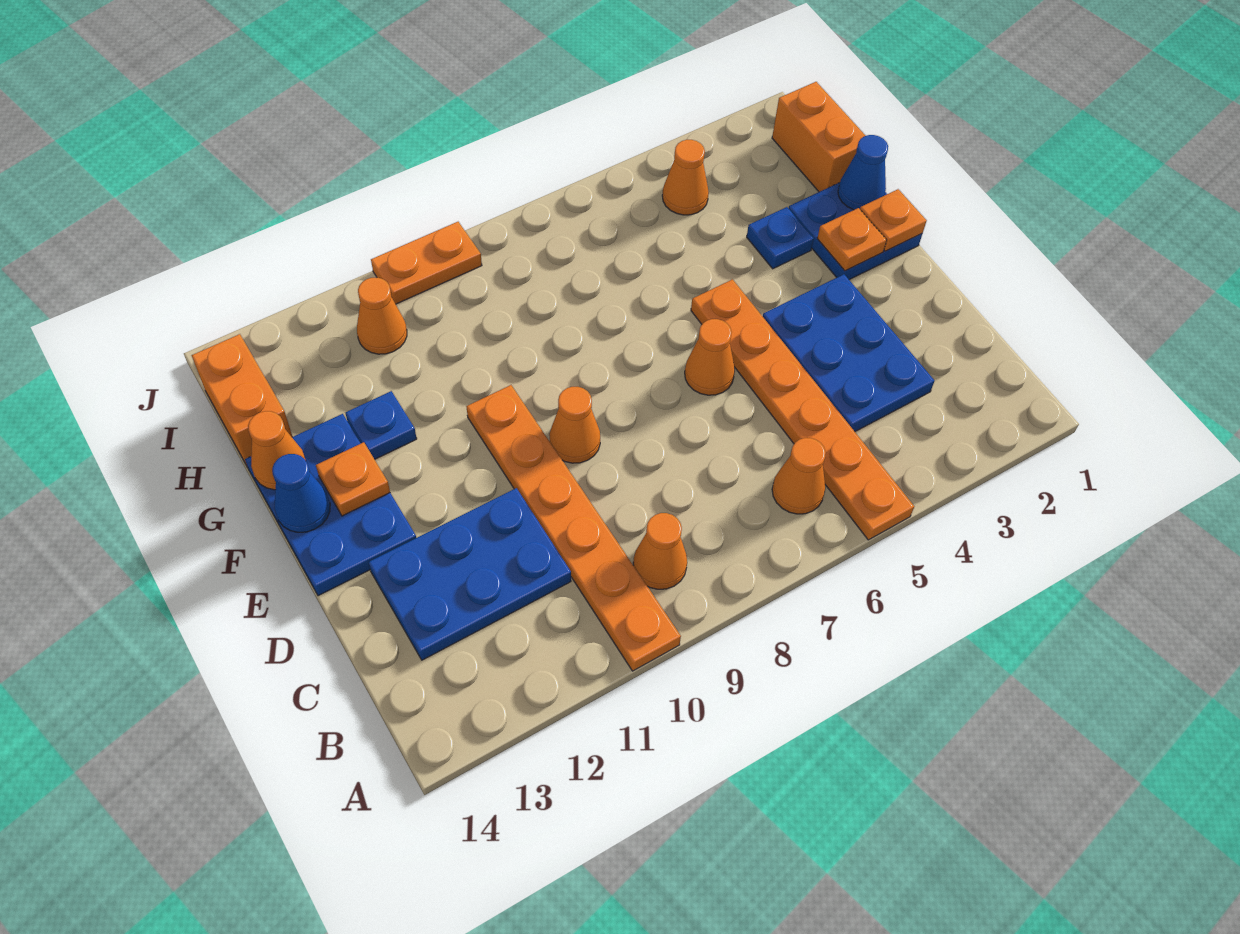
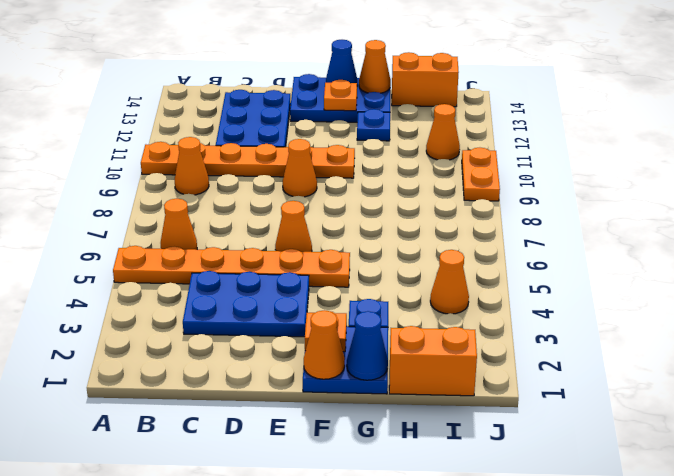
orange plate F1 level 2 -> orange cone F1 level 2

